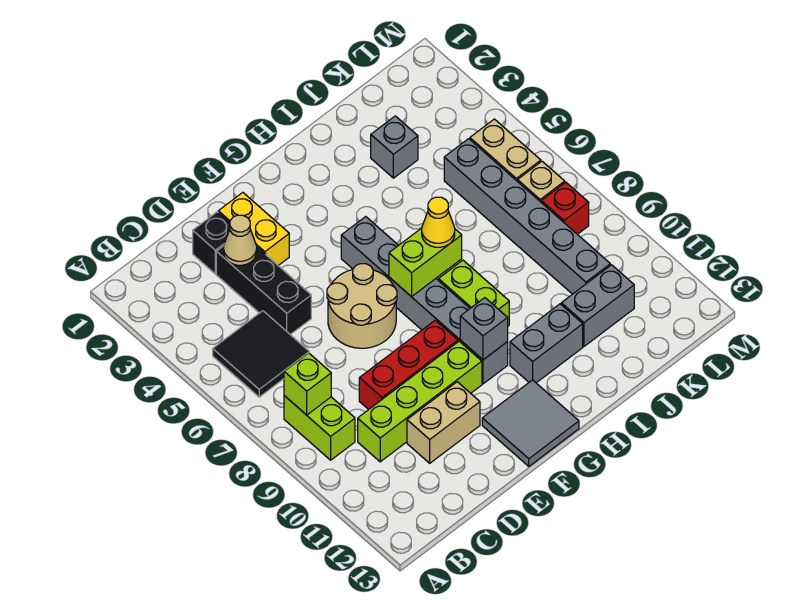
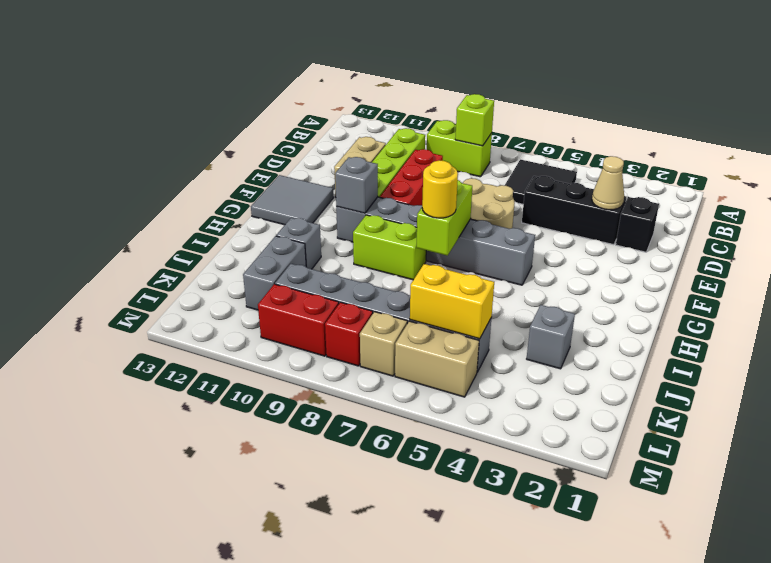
yellow brick E2:E3 level 1 -> yellow brick K5:K6 level 2
yellow cone H7 level 3 -> yellow round brick H7 level 3
grey brick H11:I11 level 1 -> grey brick I11 level 1
none -> red brick L9:L10 level 1

